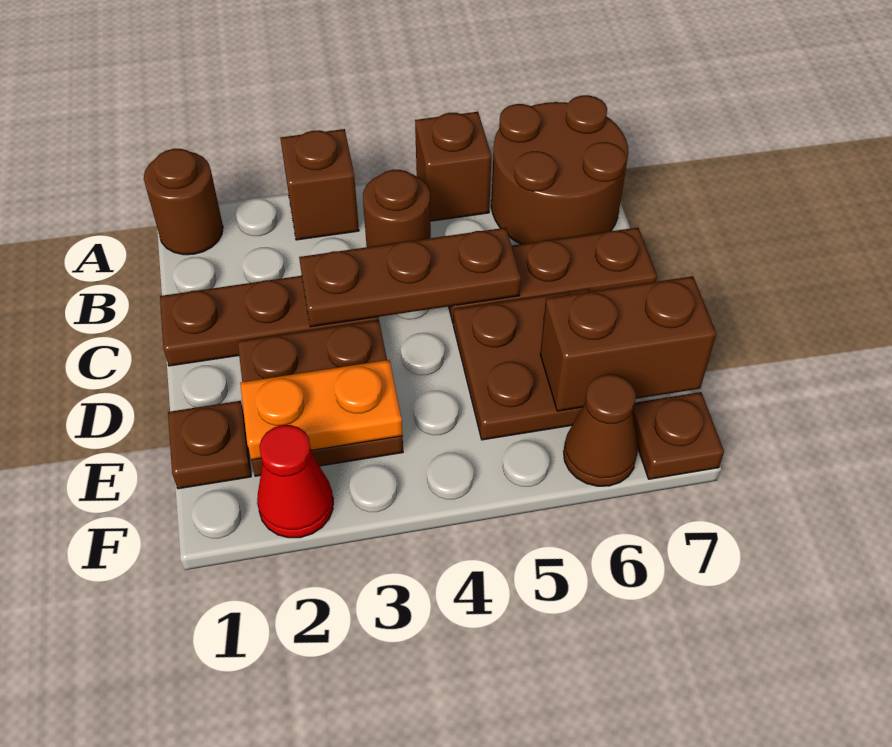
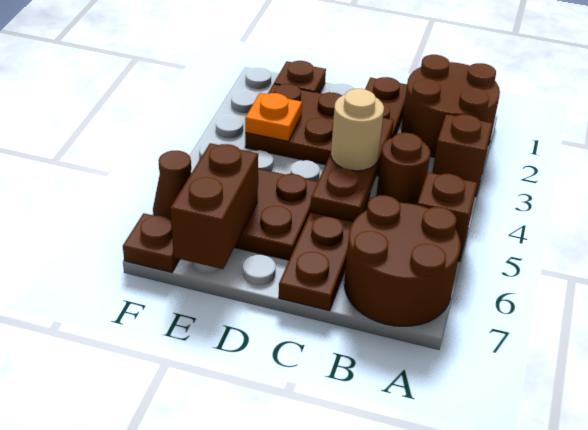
brown round brick A1 level 1 -> brown round brick A1:B2 level 1
none -> tan round brick C4 level 3
orange plate E2:E3 level 2 -> orange plate E3 level 2
red cone F2 level 1 -> none

